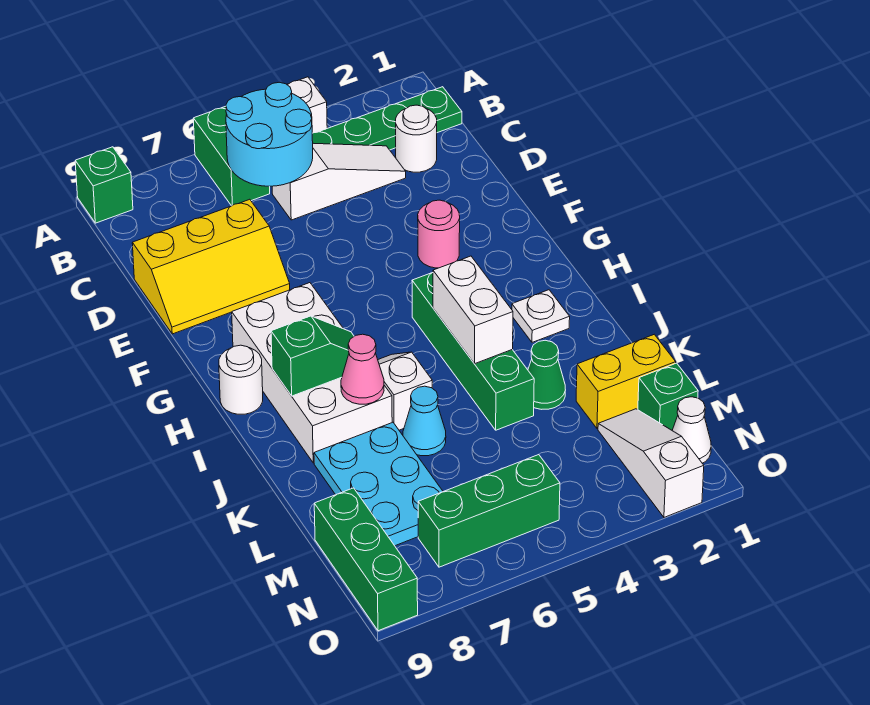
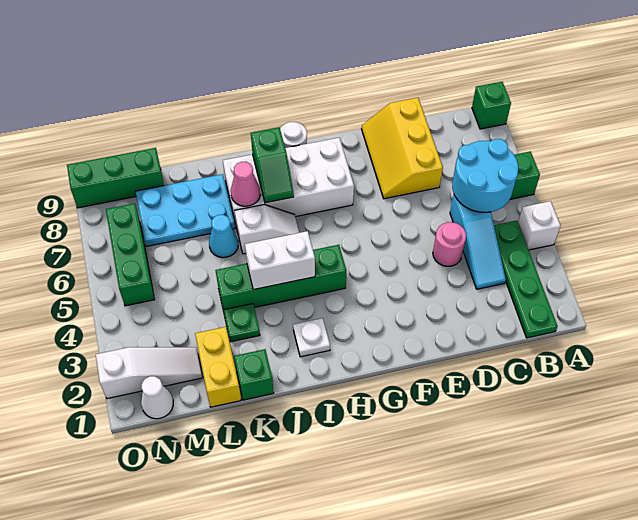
white round brick C2 level 1 -> none
white slope C3:C5 level 1 top 5 -> cyan slope C3:C5 level 1 top 5
pink round brick F3 level 1 -> pink round brick D4 level 1
green cone K3 level 1 -> green plate K3 level 1
green brick M1 level 1 -> green brick K1 level 1

